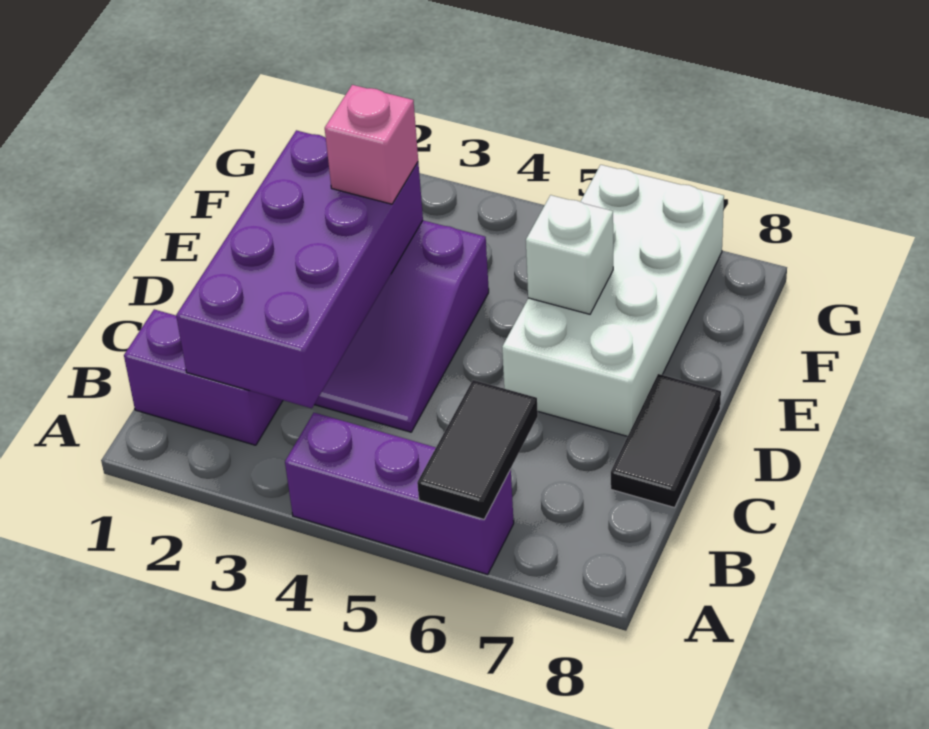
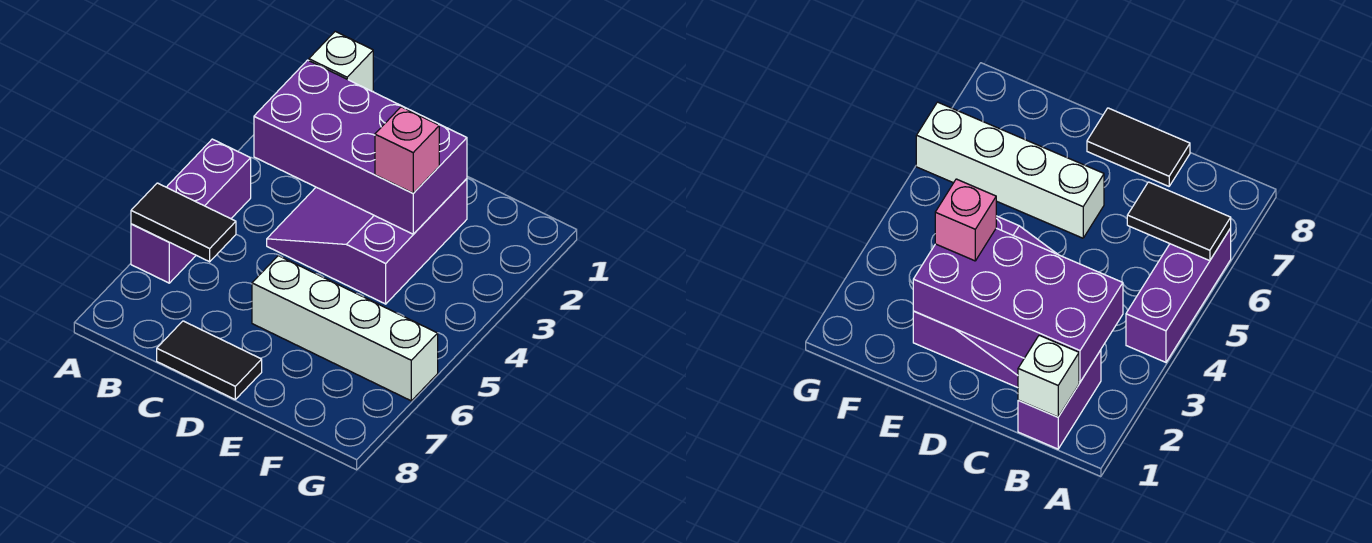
white brick D6:G7 level 1 -> white brick D6:G6 level 1
white brick E6 level 2 -> white brick B1 level 2

